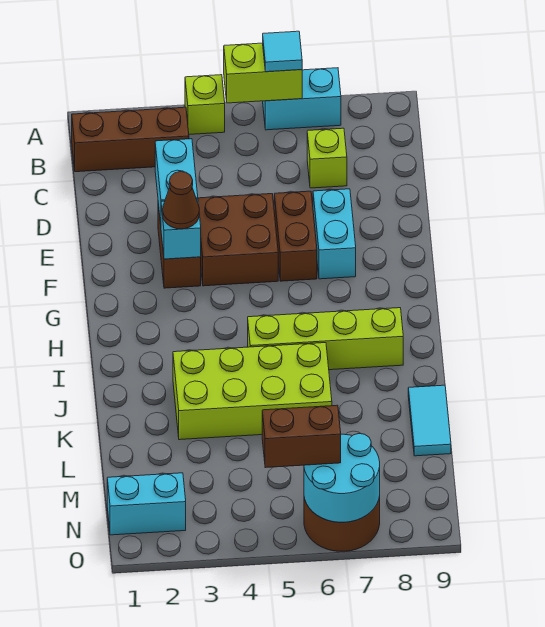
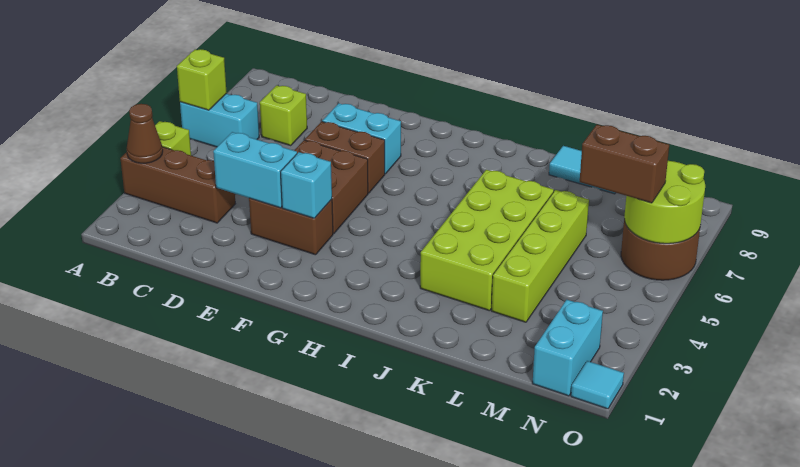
lime brick A5:A6 level 2 -> lime brick A6 level 2
cyan brick A6:A7 level 1 -> cyan brick A6:B6 level 1
cyan tile A6 level 3 -> cyan tile O1 level 1
brown brick B1:B3 level 1 -> brown brick A3:C3 level 1
brown cone F3 level 3 -> brown cone A3 level 2
lime brick I5:I8 level 1 -> lime brick L3:L6 level 1
brown brick N5:N6 level 3 -> brown brick M6:N6 level 3
cyan round brick N6:O7 level 2 -> lime round brick N6:O7 level 2

